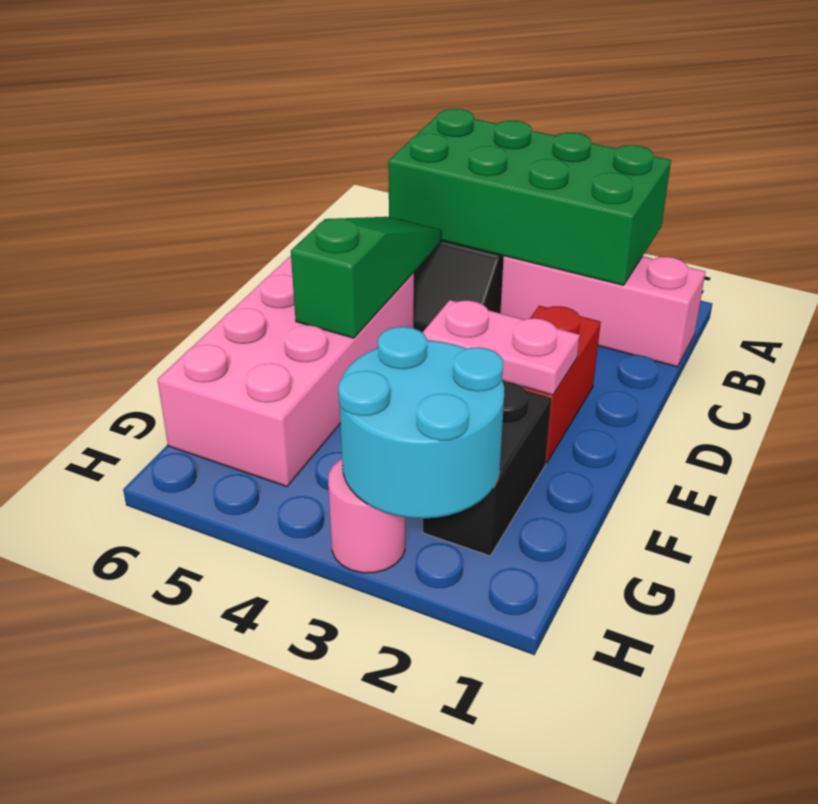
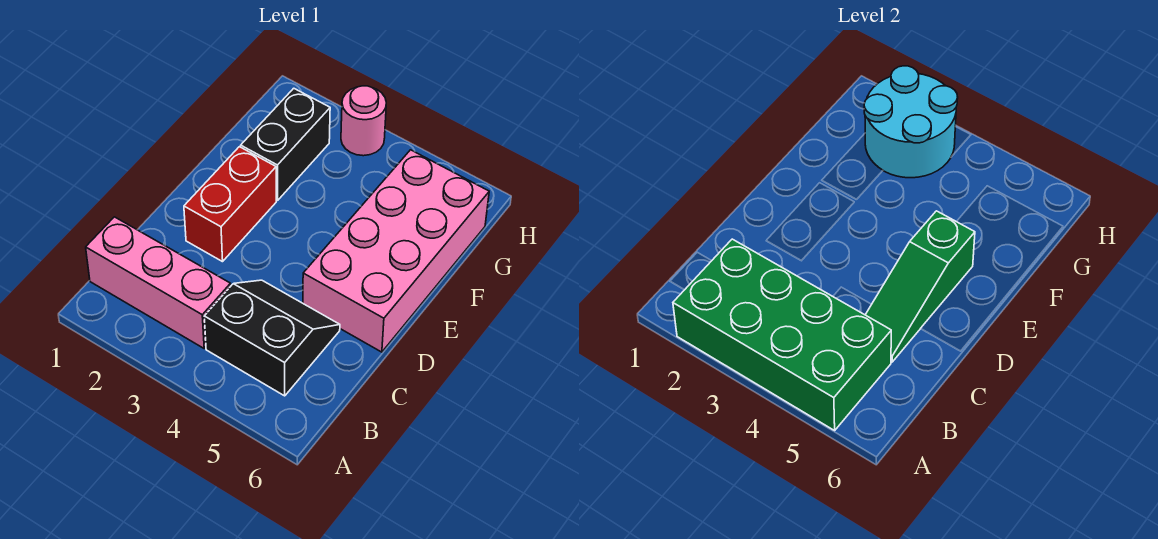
pink plate E2:E3 level 2 -> none

